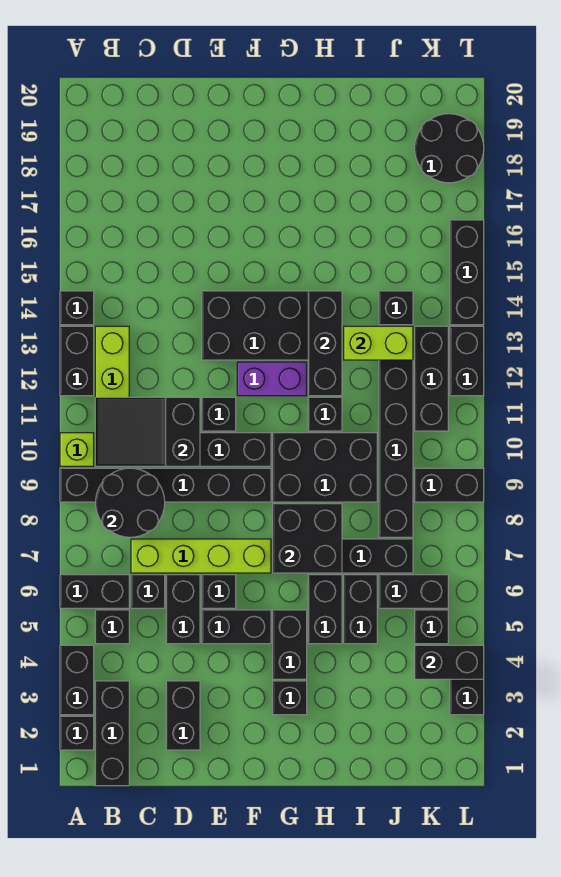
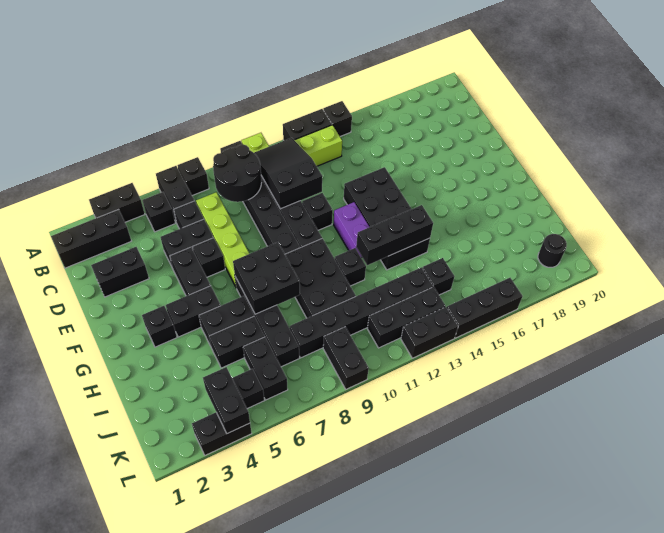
black brick A2 level 1 -> black brick A7 level 1
lime brick I13:J13 level 2 -> none
black round brick K18:L19 level 1 -> black round brick K19 level 1

